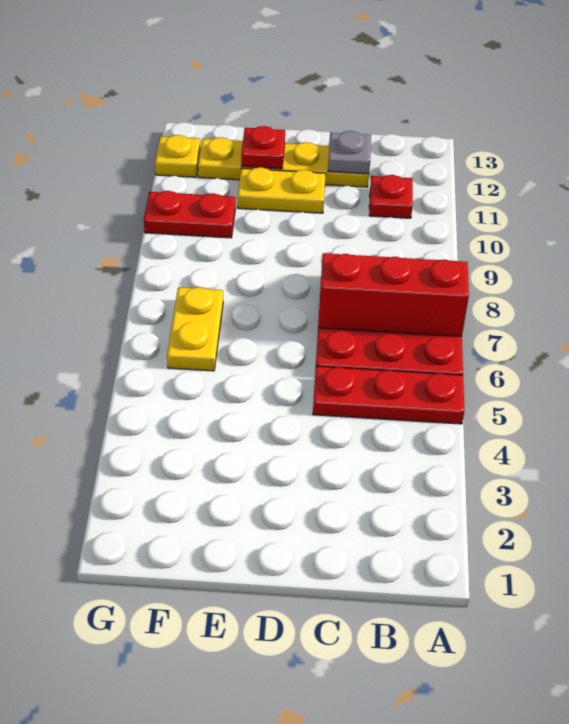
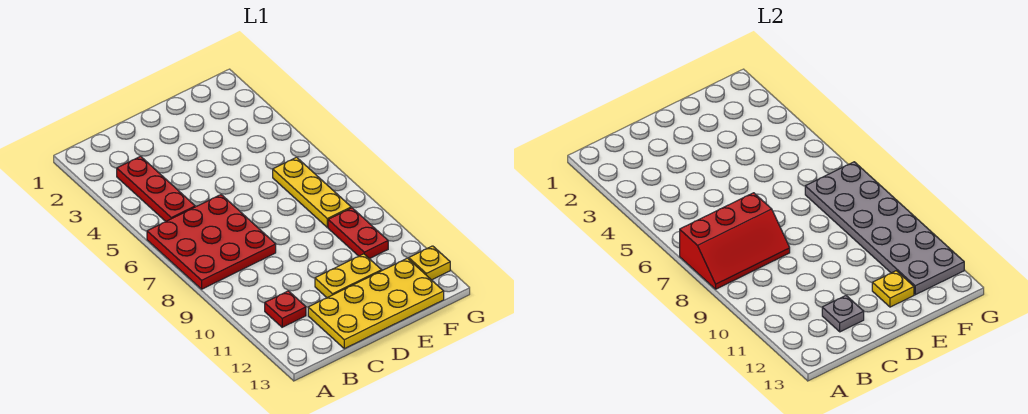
red plate A5:C5 level 1 -> red plate B3:B5 level 1
yellow plate C12:F12 level 1 -> yellow plate C12:F13 level 1
red plate E12 level 2 -> yellow plate E12 level 2
yellow plate F6:F7 level 1 -> yellow plate F6:F8 level 1
none -> grey plate F7:G12 level 2
red plate F10:G10 level 1 -> red plate F9:F10 level 1

